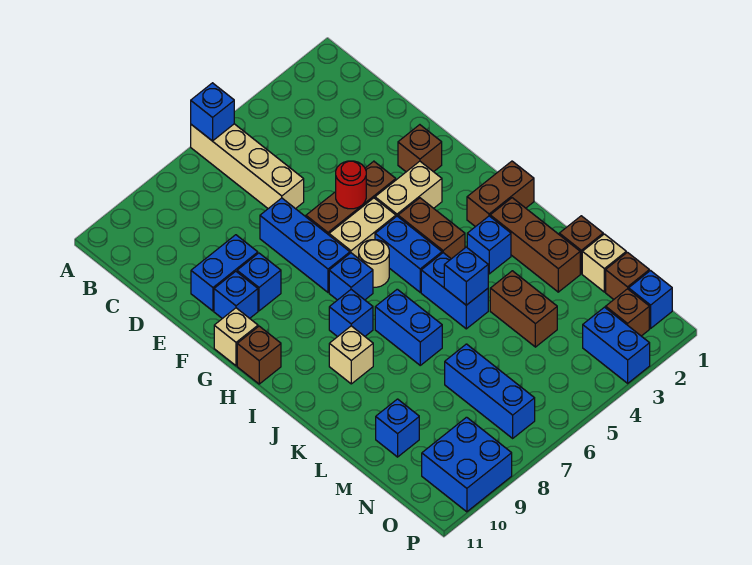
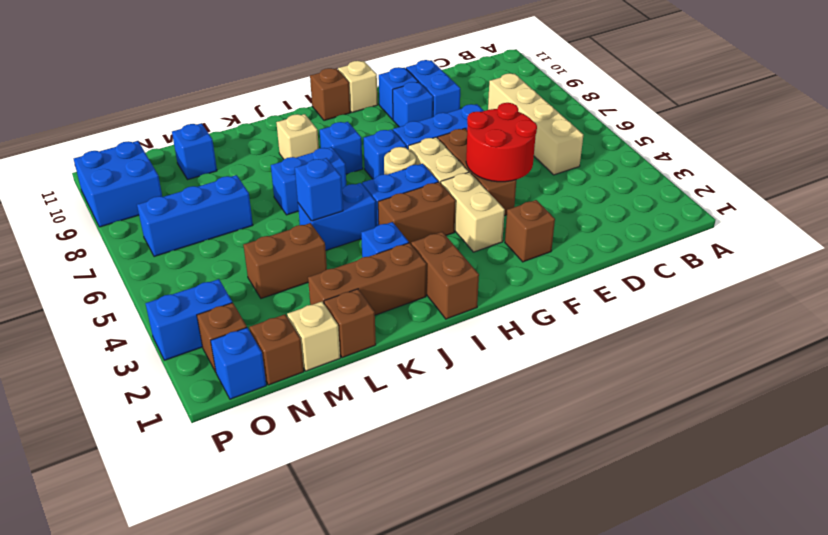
tan brick A6:D6 level 1 -> tan brick C5:C8 level 1
blue brick A6 level 2 -> none
red round brick F5 level 2 -> red round brick E4:F5 level 2

